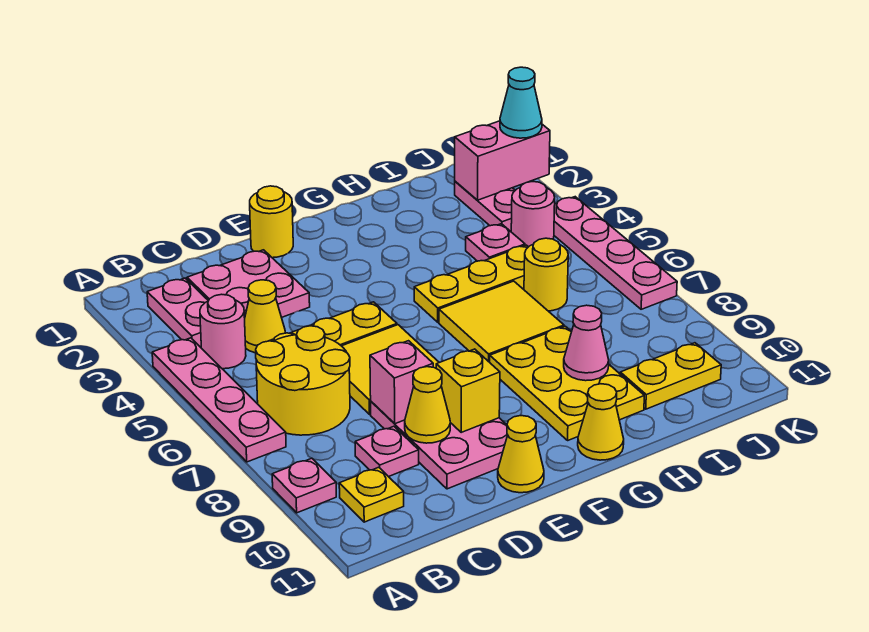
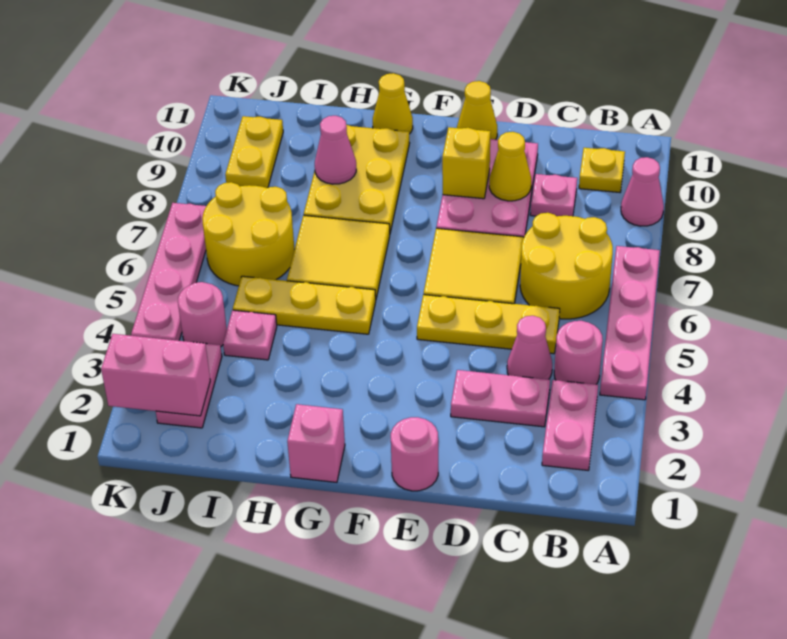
pink plate A9 level 1 -> pink cone A9 level 1
pink plate C2:D3 level 1 -> pink plate C3:D3 level 1
yellow cone C4 level 1 -> pink cone C4 level 1
pink brick D8 level 2 -> pink brick G1 level 1
yellow round brick E1 level 1 -> pink round brick E1 level 1
yellow round brick I6 level 1 -> yellow round brick I6:J7 level 1
yellow plate I10:J10 level 1 -> yellow plate J9:J10 level 1
cyan cone K2 level 3 -> none

